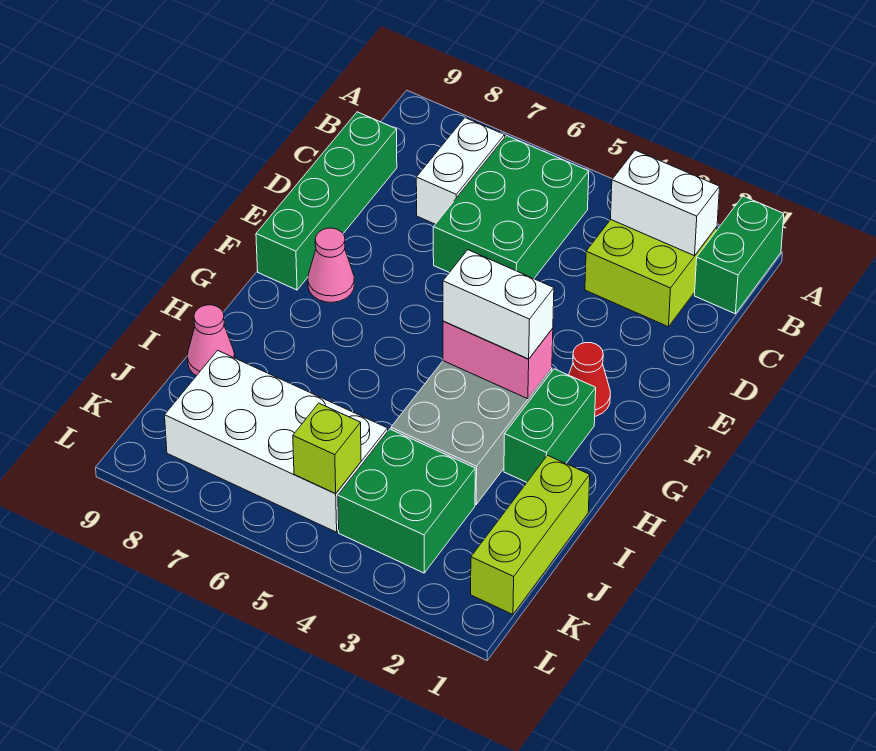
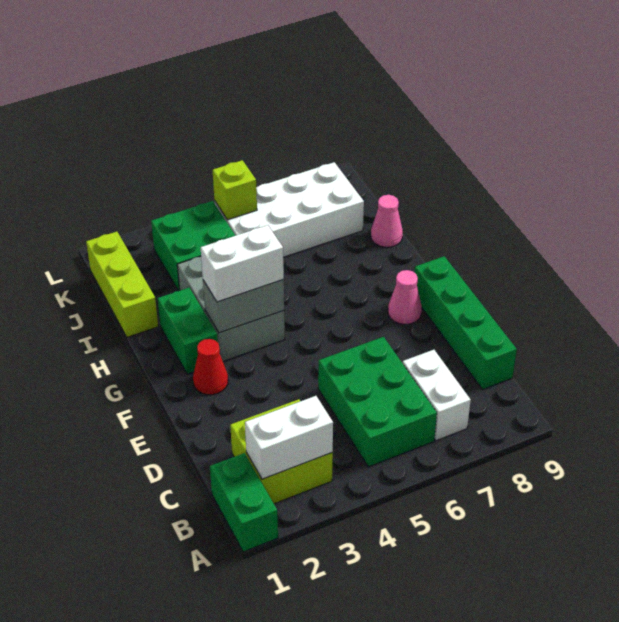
pink brick G3:G4 level 2 -> grey brick G3:G4 level 2

